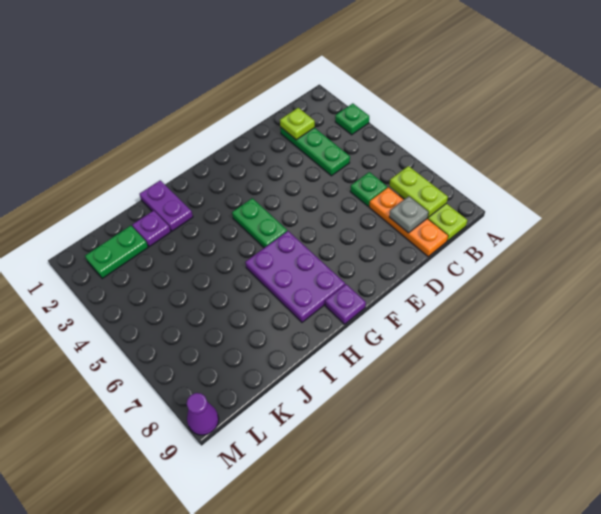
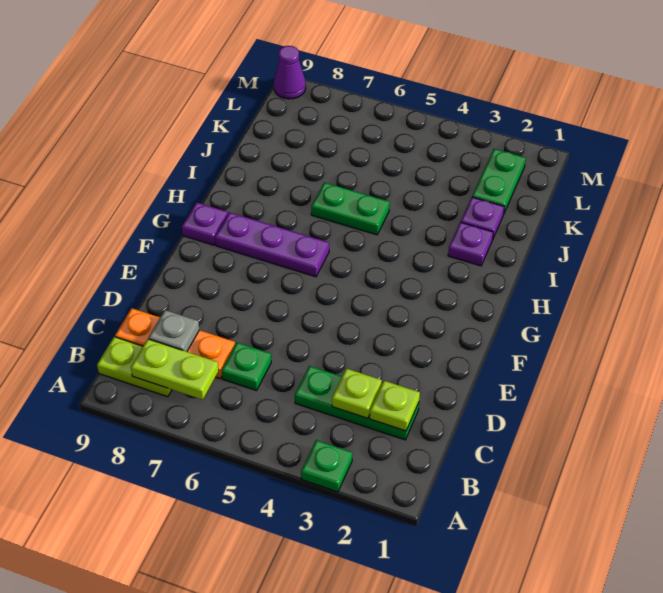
none -> lime plate C3 level 2
green plate G4:G5 level 1 -> green plate I5:I6 level 1
purple plate G6:H8 level 1 -> purple plate G6:G8 level 1
purple plate I1:I2 level 1 -> purple plate I2 level 1

